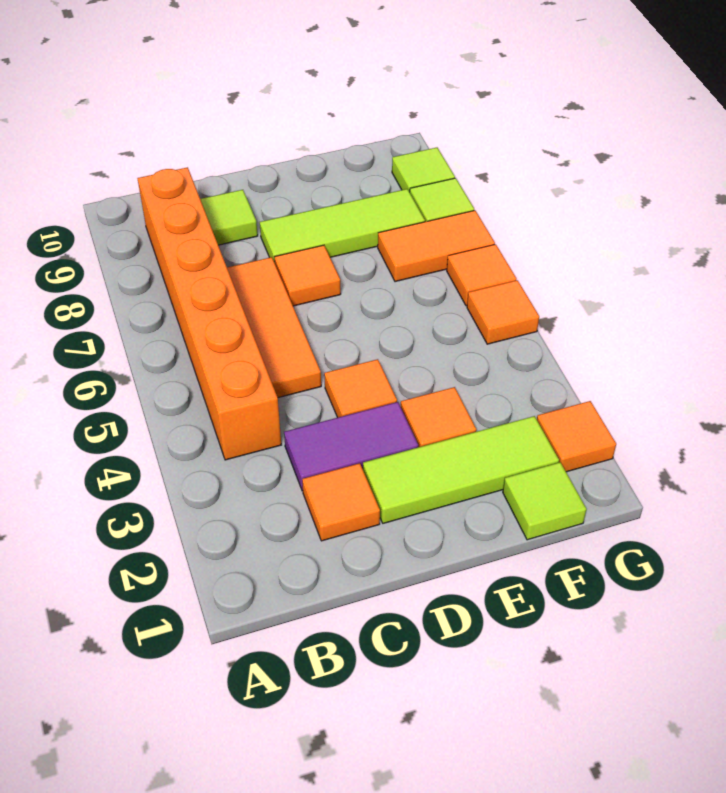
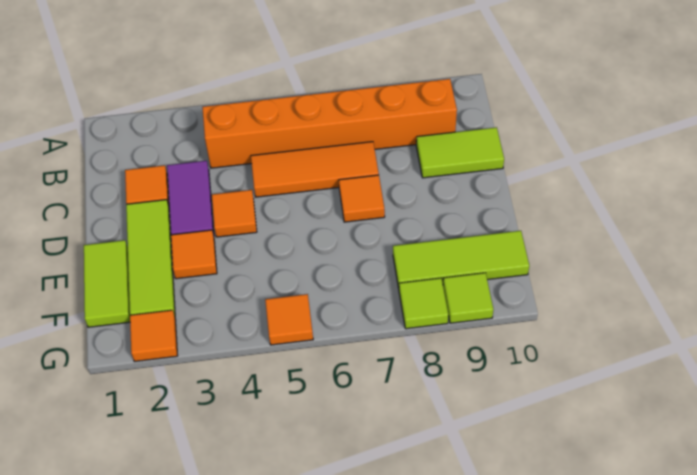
lime tile C9 level 1 -> lime tile C9:C10 level 1
lime tile D8:F8 level 1 -> lime tile F8:F10 level 1
lime tile F1 level 1 -> lime tile E1:F1 level 1
orange tile F7:G7 level 1 -> none
orange tile G6 level 1 -> none

